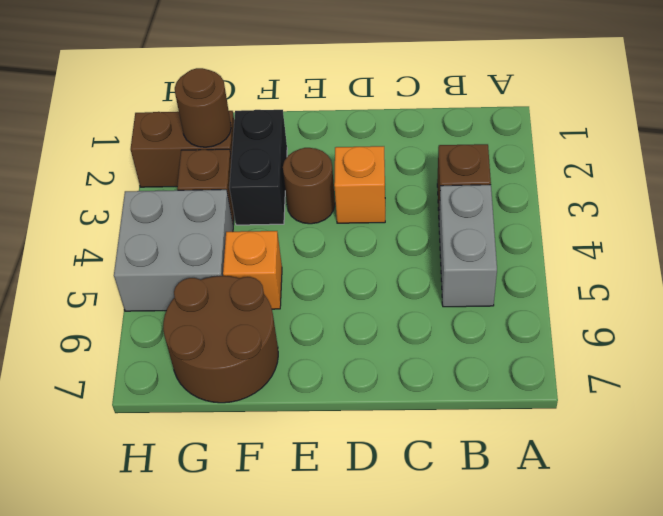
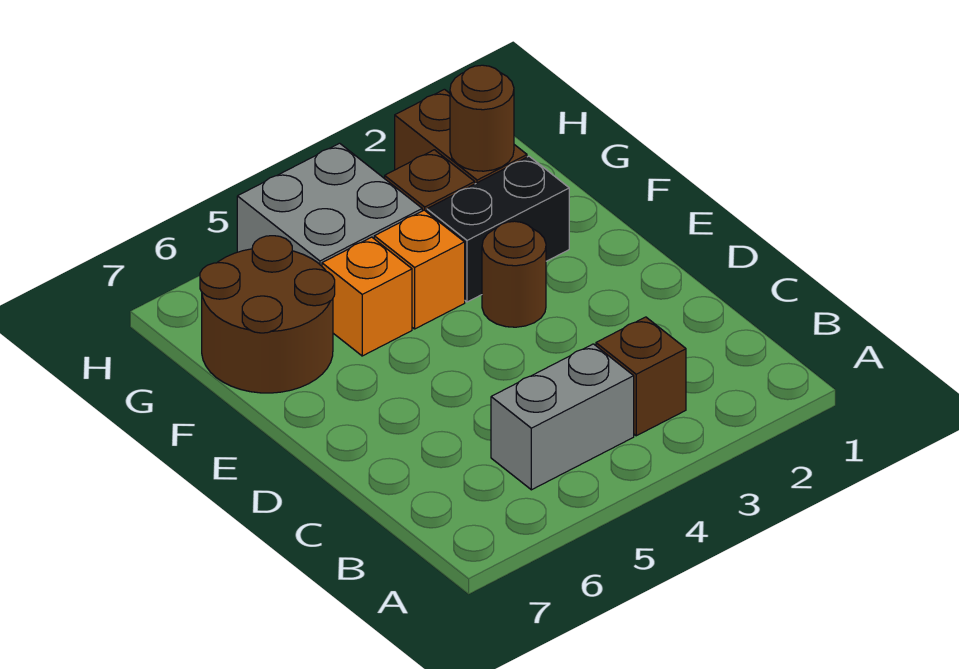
orange brick D3 level 1 -> orange brick F4 level 1

